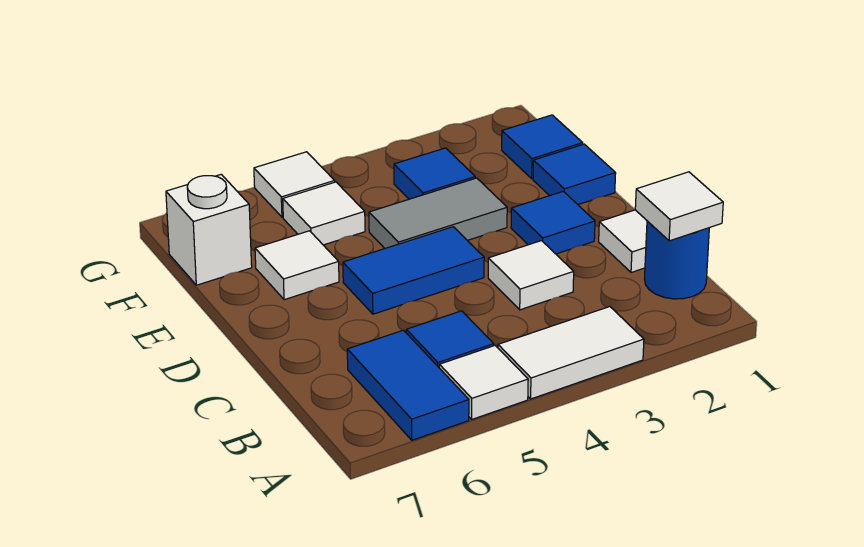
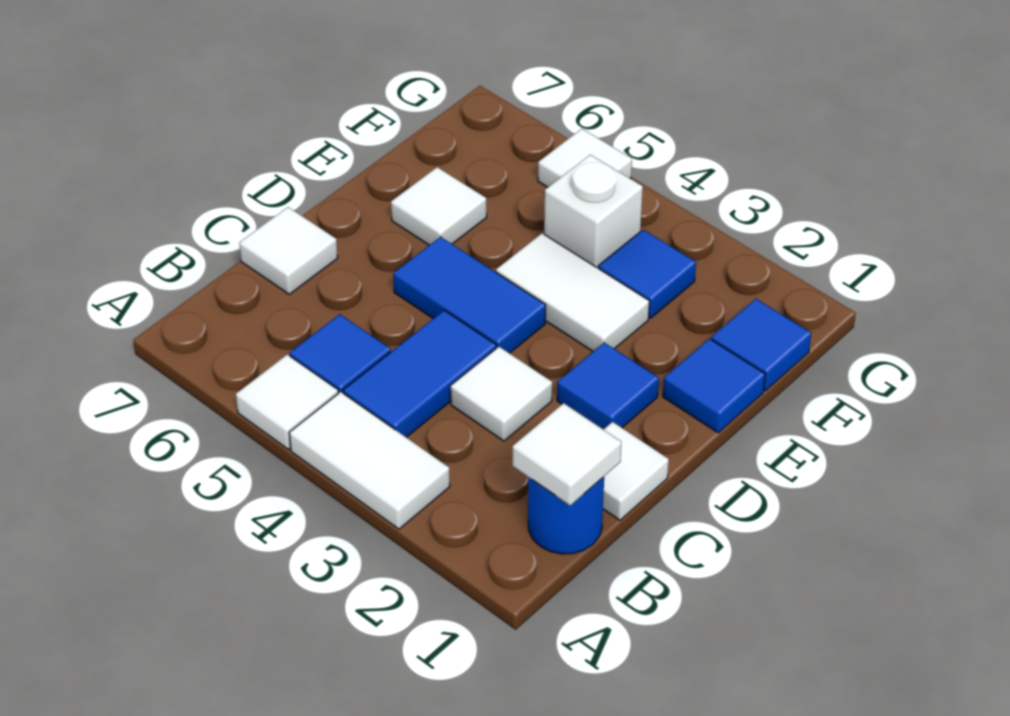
blue tile A6:B6 level 1 -> blue tile B4:C4 level 1
grey tile E3:E4 level 1 -> white tile E3:E4 level 1
white tile F5 level 1 -> white tile C7 level 1
white brick F7 level 1 -> white brick F4 level 1

